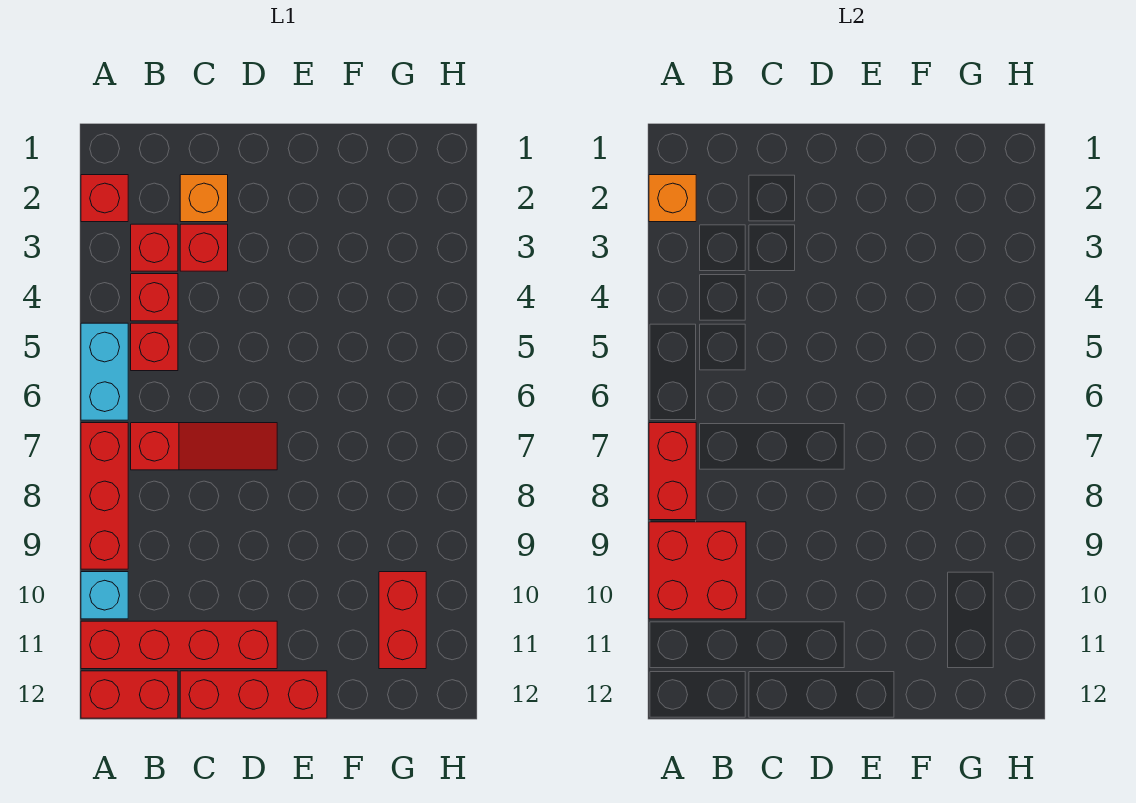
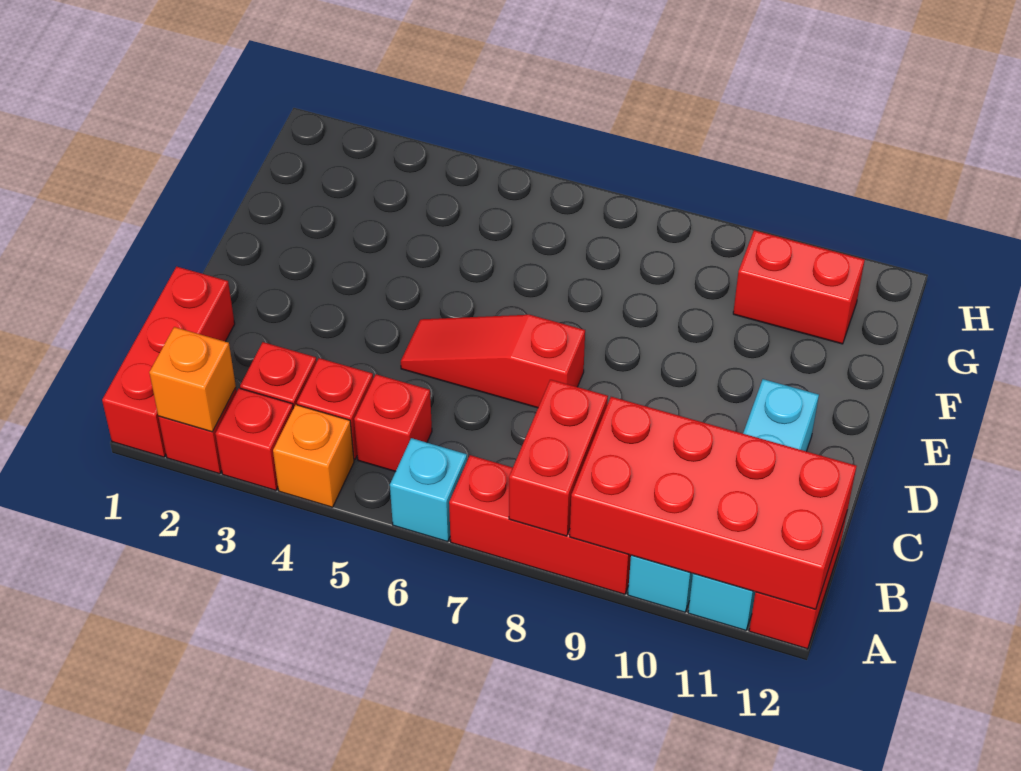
cyan brick A5:A6 level 1 -> cyan brick A6 level 1
red brick A7:A8 level 2 -> red brick A8:B8 level 2
red brick A9:B10 level 2 -> red brick A9:B12 level 2
red brick A11:D11 level 1 -> cyan brick A11:D11 level 1
red slope B7:D7 level 1 top B -> red slope D5:D7 level 1 top 7
orange brick C2 level 1 -> orange brick A4 level 1
red brick C3 level 1 -> red brick A3 level 1
red brick C12:E12 level 1 -> red brick A1:C1 level 1

